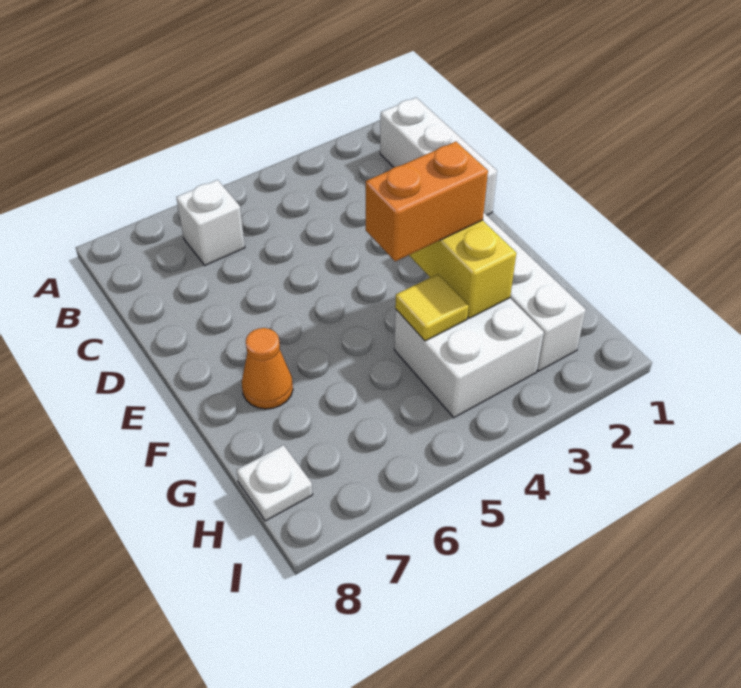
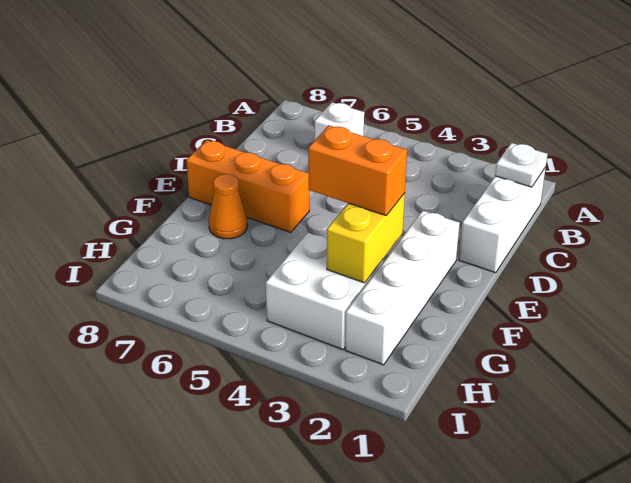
none -> orange brick E6:E8 level 1
yellow tile G4 level 2 -> none
white plate H8 level 1 -> white plate B1 level 2

